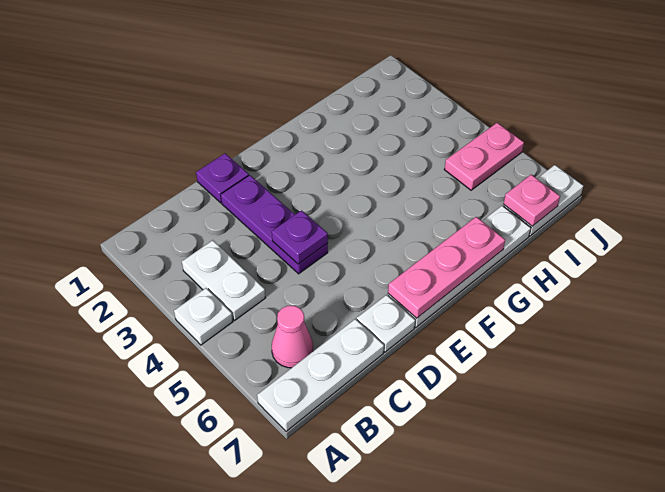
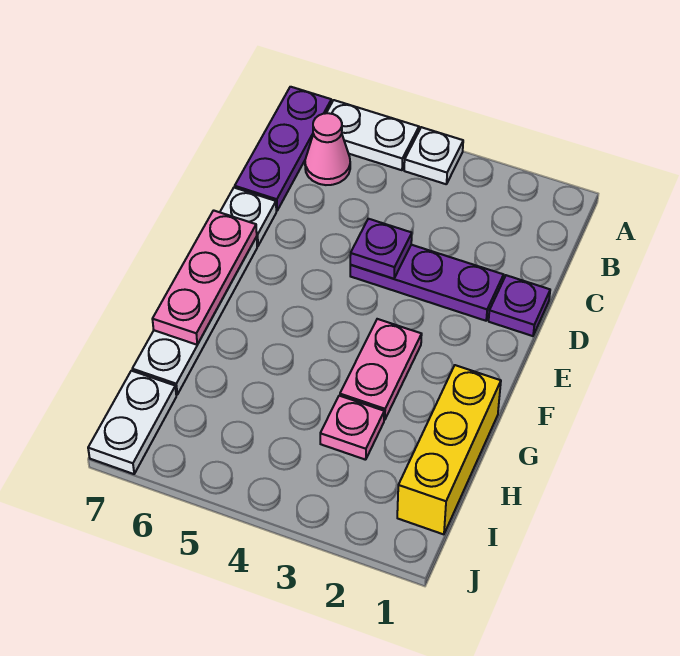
white plate A7:C7 level 1 -> purple plate A7:C7 level 1
white plate B3:B4 level 1 -> white plate A5:A6 level 1
none -> yellow brick G1:I1 level 1
pink plate I5:J5 level 1 -> pink plate F3:G3 level 1
pink plate I7 level 2 -> pink plate H3 level 1

